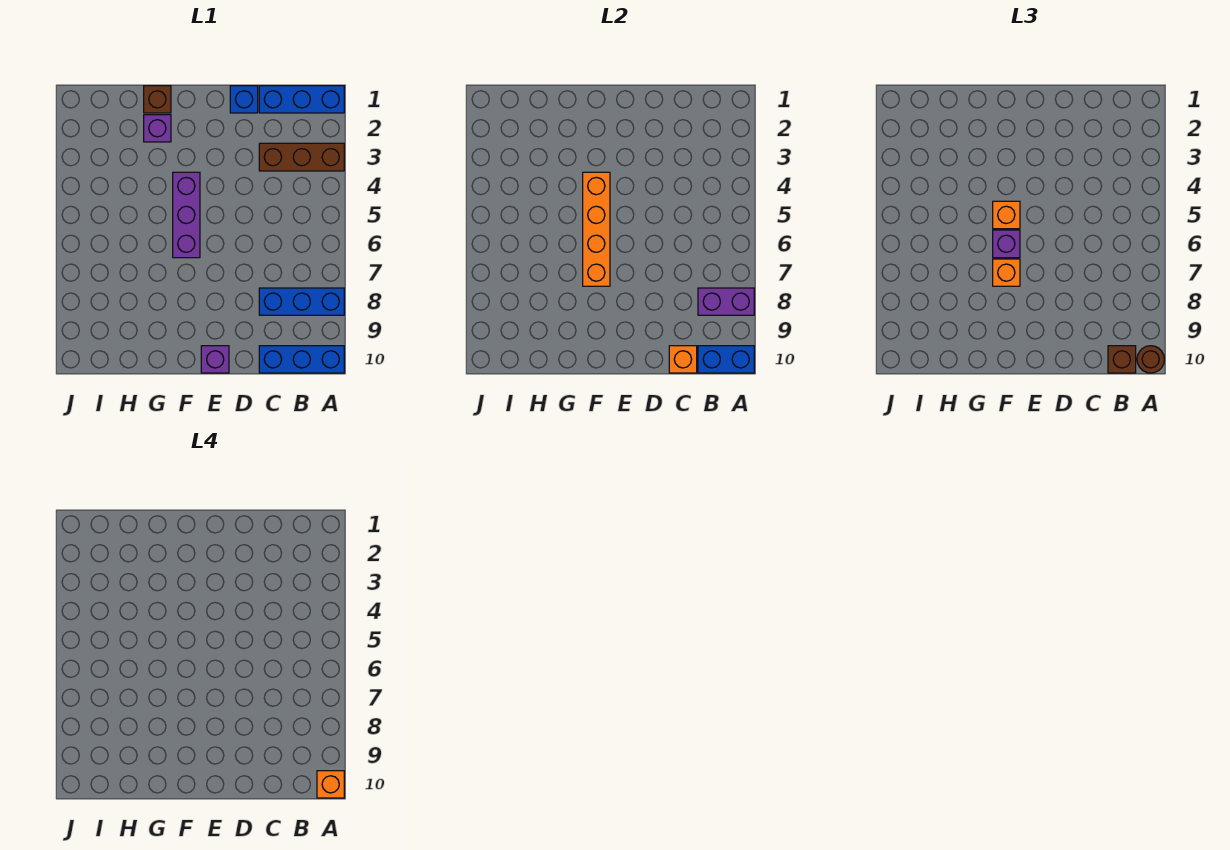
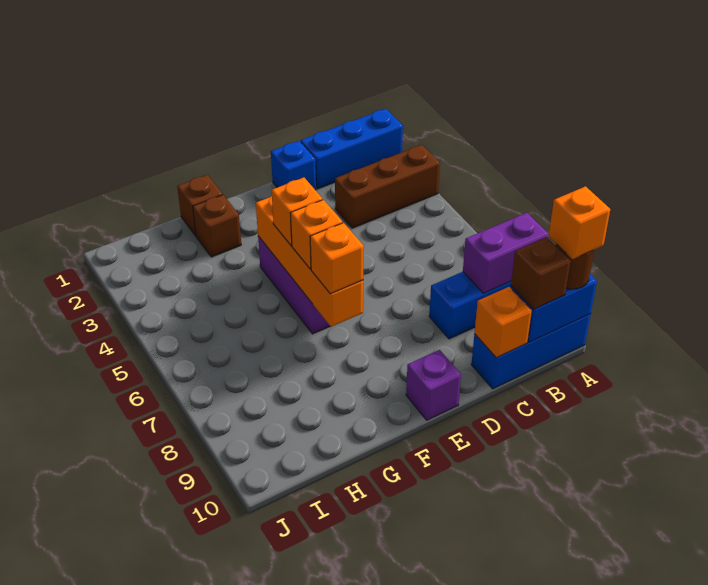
purple brick F6 level 3 -> orange brick F6 level 3
purple brick G2 level 1 -> brown brick G2 level 1

